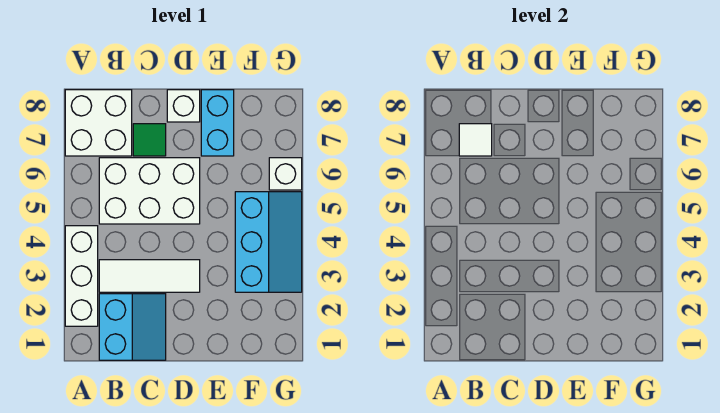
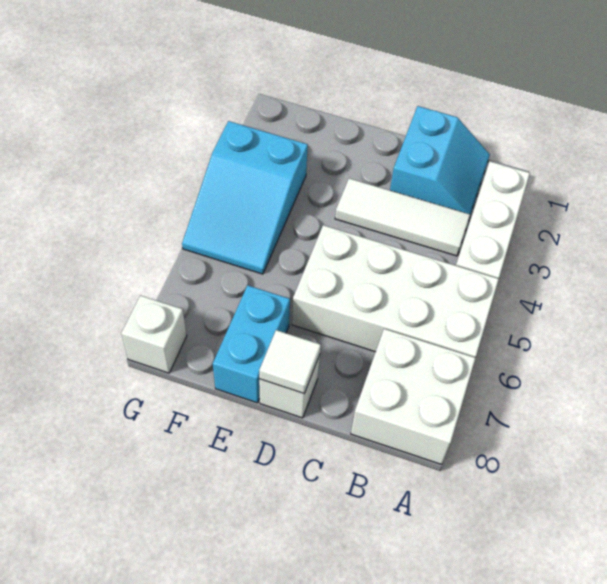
cyan slope B1:C2 level 1 top B -> cyan slope B1:C2 level 1 top C
white brick B5:D6 level 1 -> white brick A5:D6 level 1
white tile B7 level 2 -> white tile D8 level 2
green tile C7 level 1 -> none
cyan slope F3:G5 level 1 top F -> cyan slope F3:G5 level 1 top 3
white brick G6 level 1 -> white brick G8 level 1

